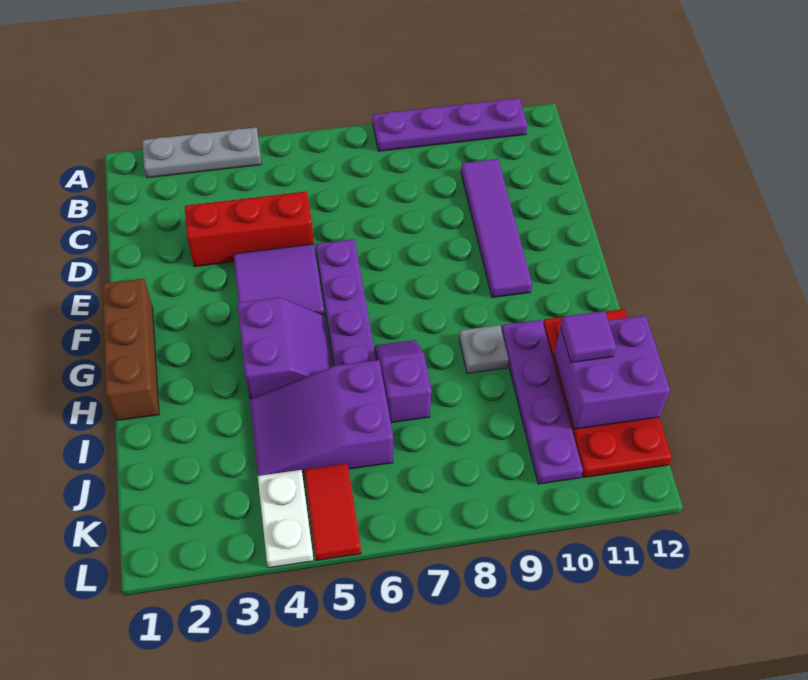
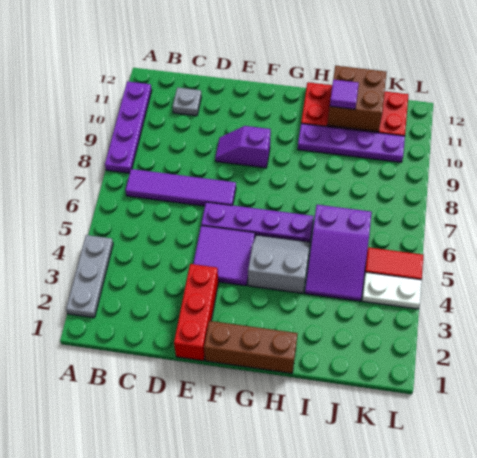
purple tile C10:F10 level 1 -> purple tile B7:E7 level 1
red brick D3:D5 level 1 -> red brick E1:E3 level 1
purple slope G4:H5 level 1 top 4 -> grey slope G4:H5 level 1 top 4
purple slope H7:I7 level 1 top I -> purple slope E9:F9 level 1 top F
grey plate H9 level 1 -> grey plate C11 level 1
purple brick I11:J12 level 2 -> brown brick I11:J12 level 2

